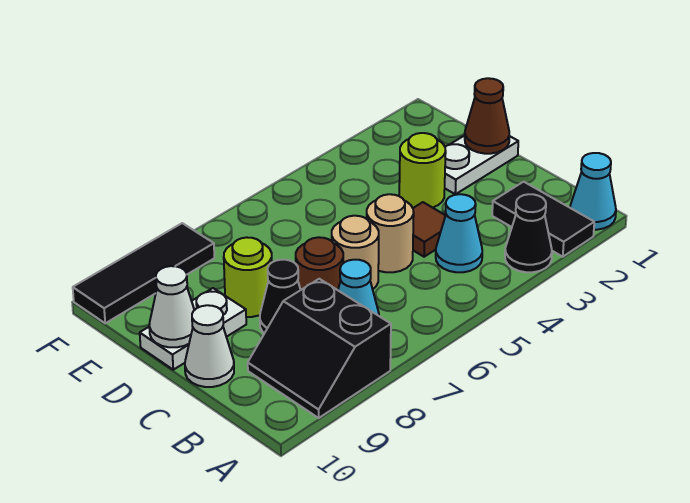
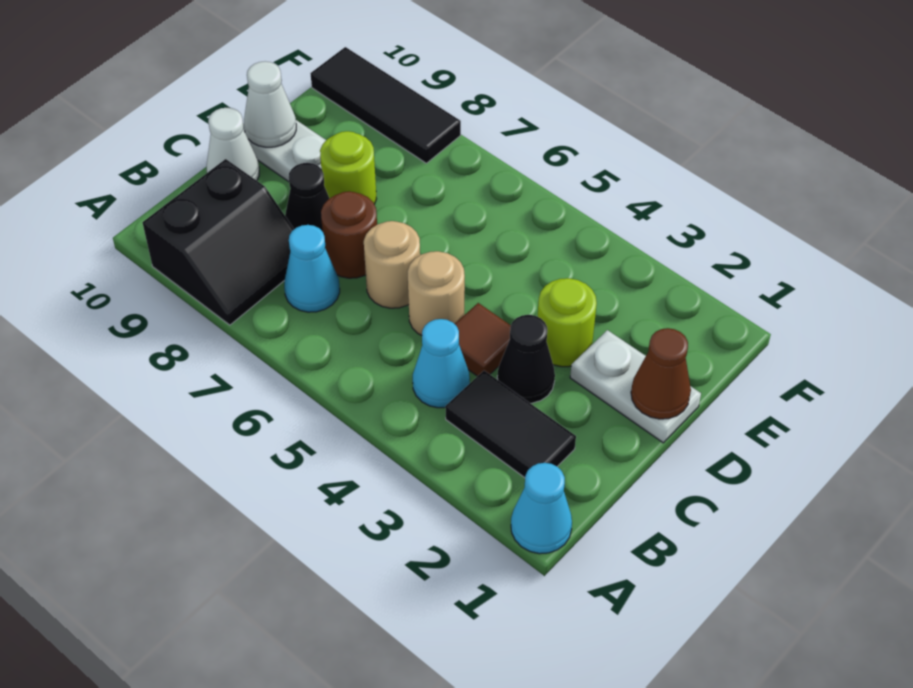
black tile A2:B2 level 1 -> black tile B2:B3 level 1
black cone A3 level 1 -> black cone C3 level 1
black slope A8:B9 level 1 top 8 -> black slope A8:B9 level 1 top 9

